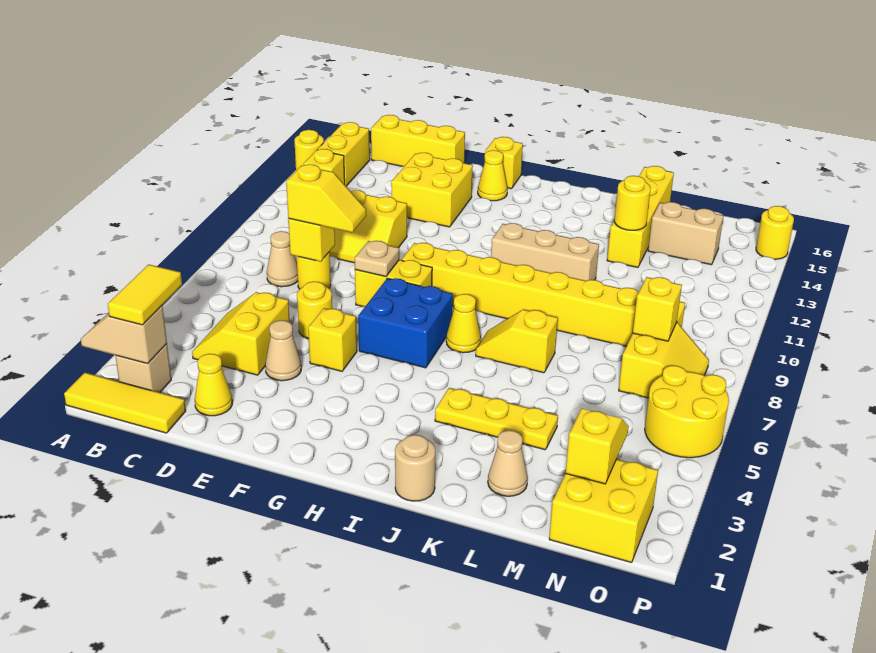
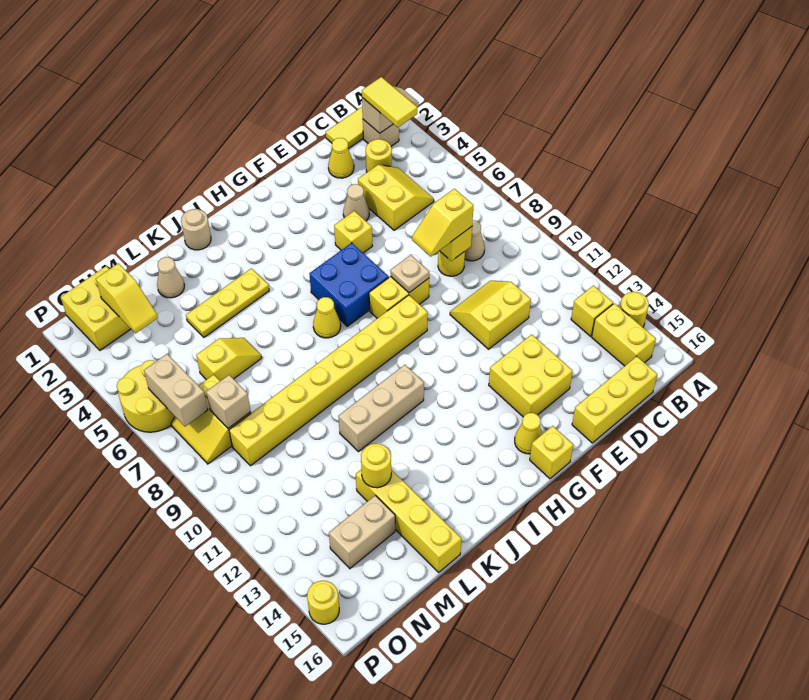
yellow round brick E6 level 1 -> yellow round brick C3 level 1
yellow slope J7:K7 level 1 top K -> yellow slope L6:M6 level 1 top M
yellow brick N8 level 2 -> tan brick N8 level 2
none -> tan brick O6:O7 level 2

